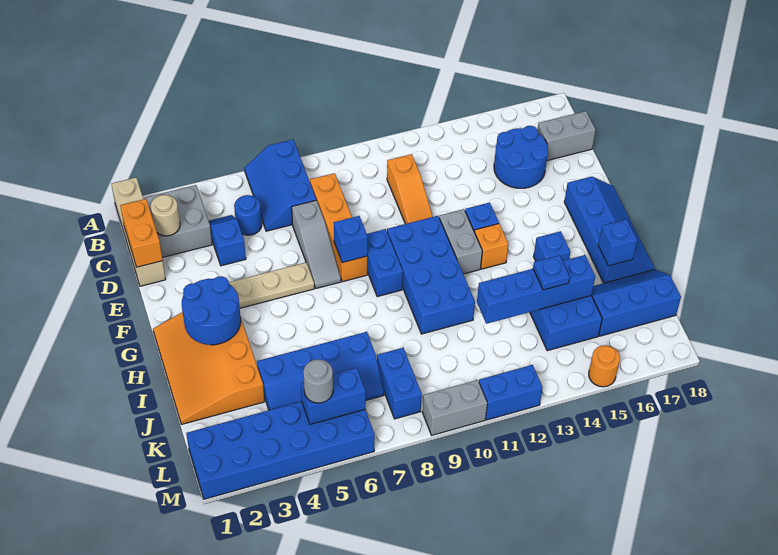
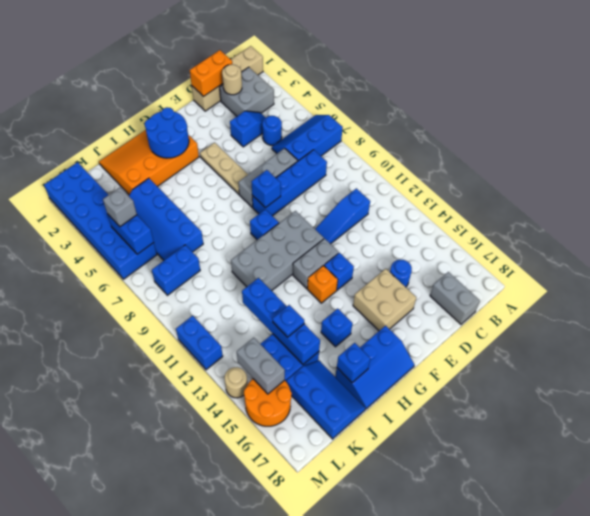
orange brick C8:F8 level 1 -> blue brick C8:F8 level 1
orange slope C11:E11 level 1 top C -> blue slope C11:E11 level 1 top C
blue round brick C15:D16 level 1 -> blue round brick D15 level 1
grey slope D7:F7 level 1 top D -> grey brick D7:F7 level 1
none -> tan brick E15:F16 level 1
blue brick F9:G9 level 1 -> blue brick G9 level 1
blue brick F10:I11 level 1 -> grey brick F10:I11 level 1
blue slope F17:I18 level 1 top 17 -> blue slope G17:I18 level 1 top 17
grey round brick L5 level 3 -> grey brick L5 level 3
grey brick M9:M10 level 1 -> grey brick L14:L15 level 2
none -> tan round brick M14 level 1
orange round brick M15 level 1 -> orange round brick L15:M16 level 1

